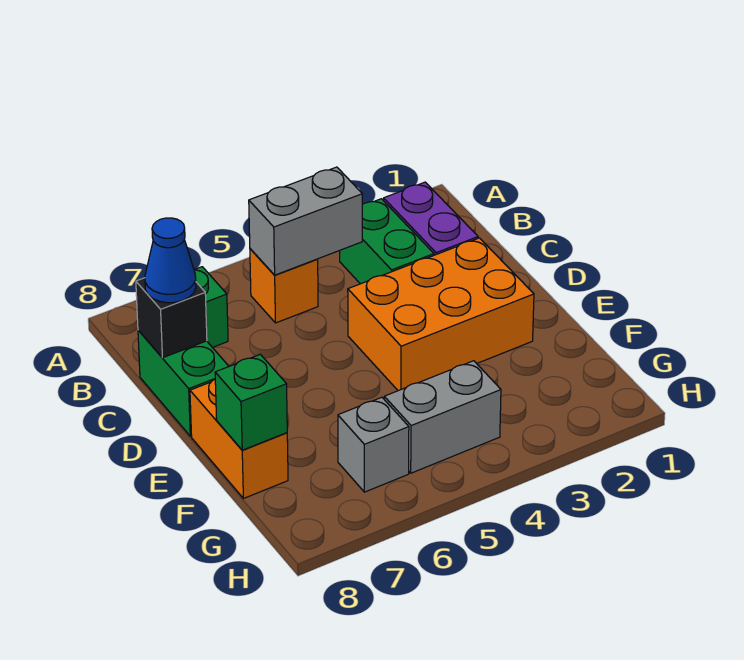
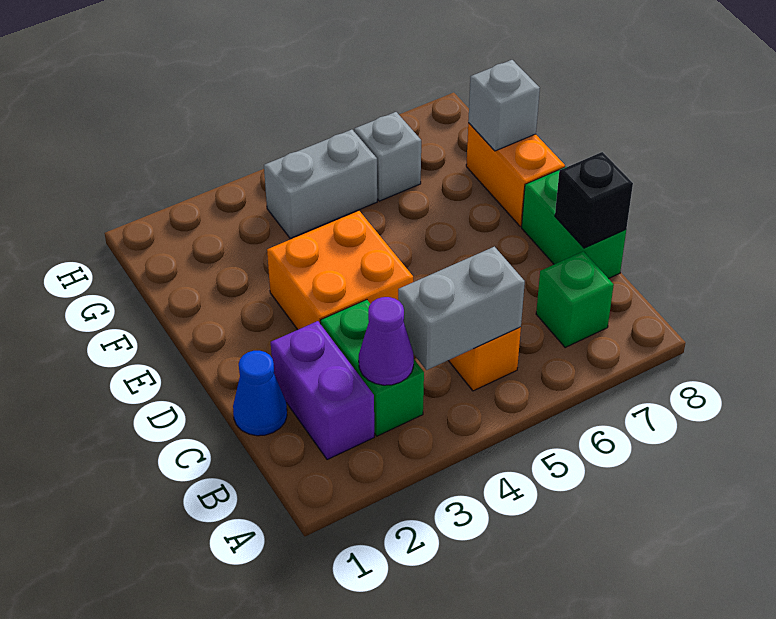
none -> purple cone B3 level 2
blue cone C8 level 3 -> blue cone C1 level 1
orange brick D2:E4 level 1 -> orange brick D3:E4 level 1
green brick F8 level 2 -> grey brick F8 level 2

